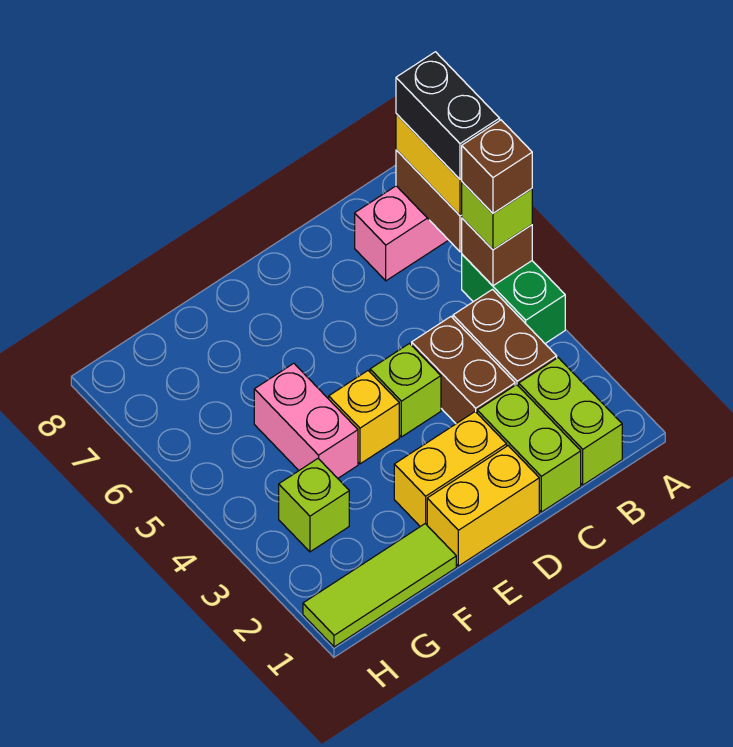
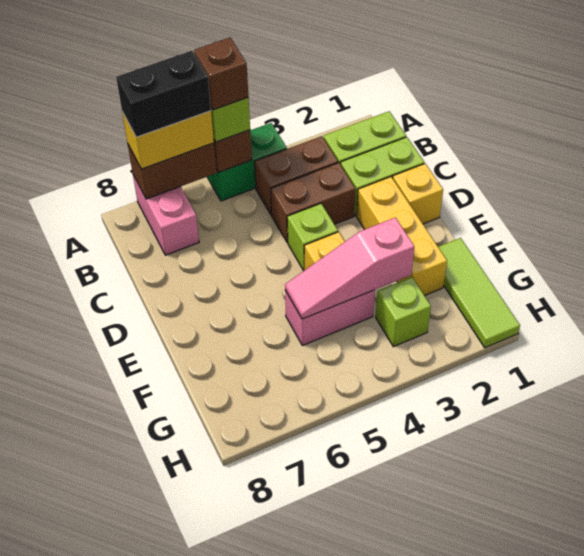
yellow brick D1:E1 level 1 -> yellow brick D1 level 1
yellow brick D2:E2 level 1 -> yellow brick D2:F2 level 1
none -> pink slope F3:F5 level 2 top 3

